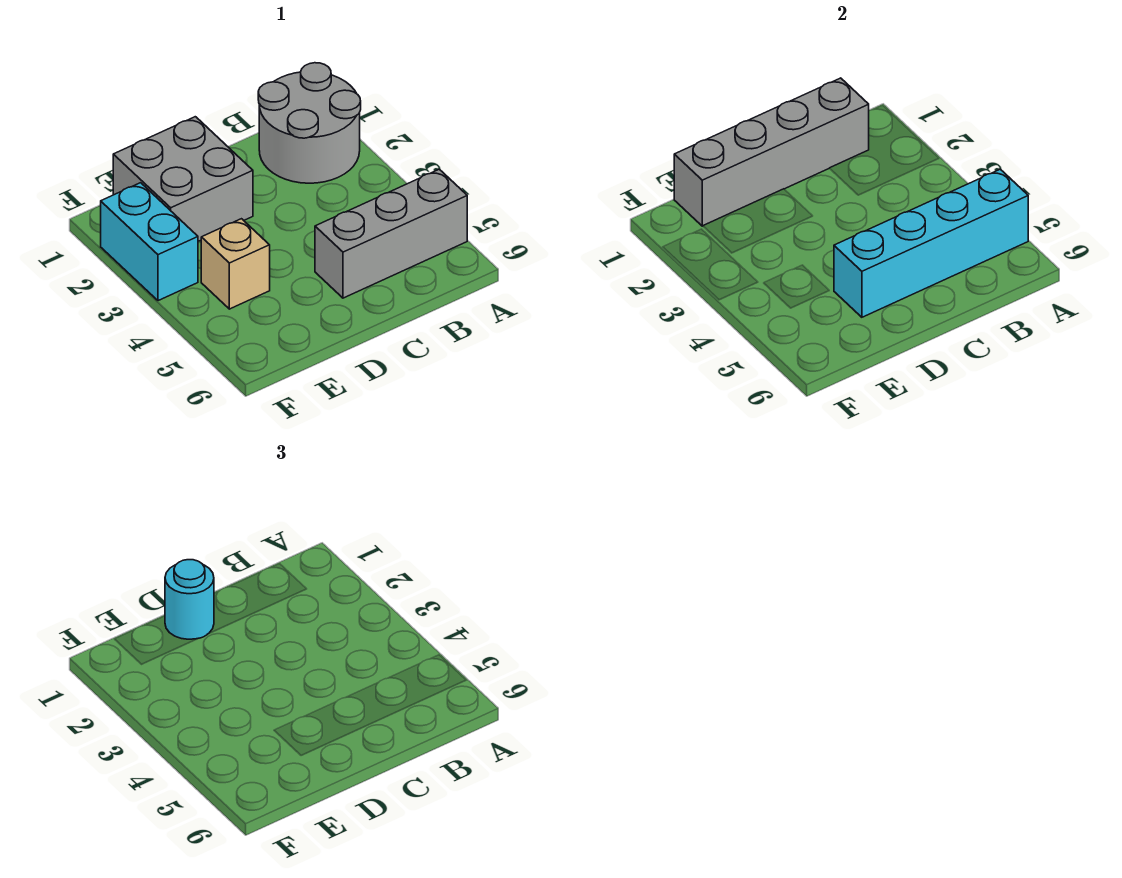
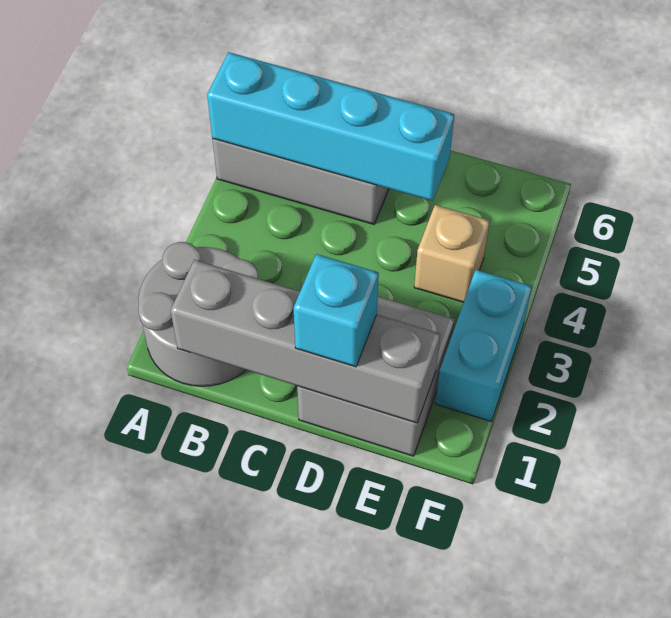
cyan round brick D1 level 3 -> cyan brick D1 level 3

